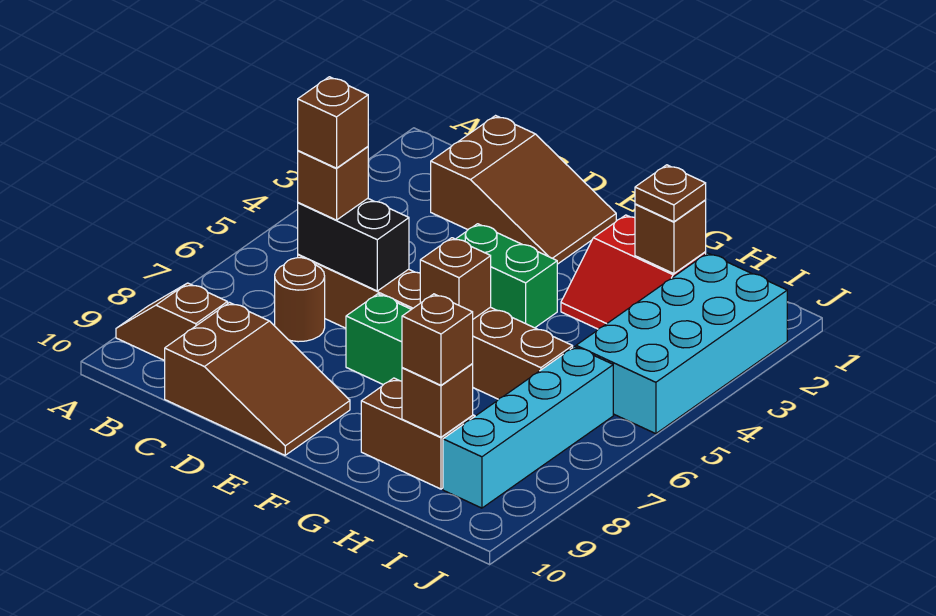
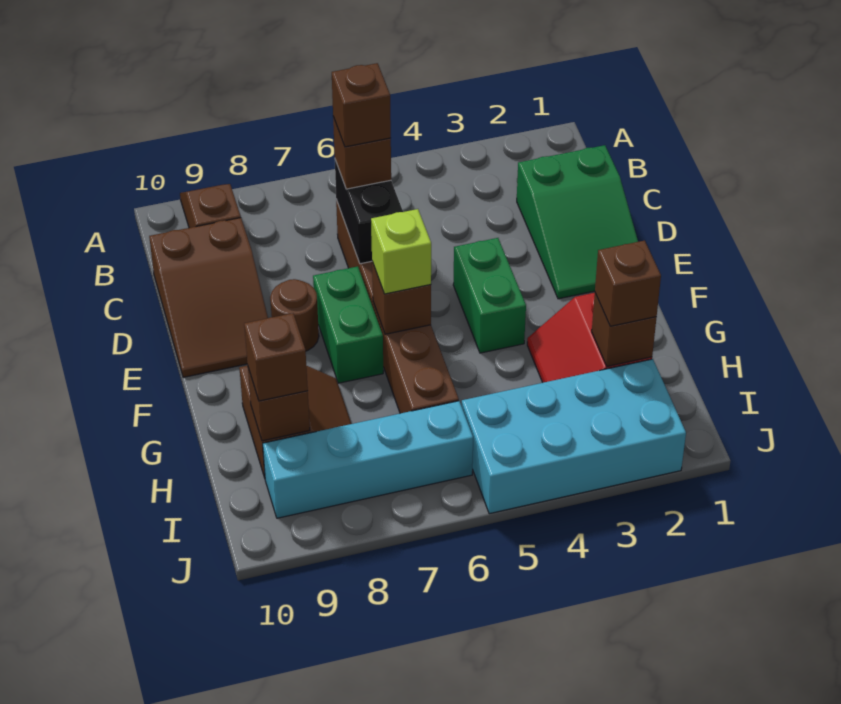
brown slope C1:E2 level 1 top C -> green slope C1:E2 level 1 top C
brown round brick C7 level 1 -> brown round brick E8 level 1
none -> lime brick F6 level 3
brown plate H2 level 3 -> brown brick H2 level 3

